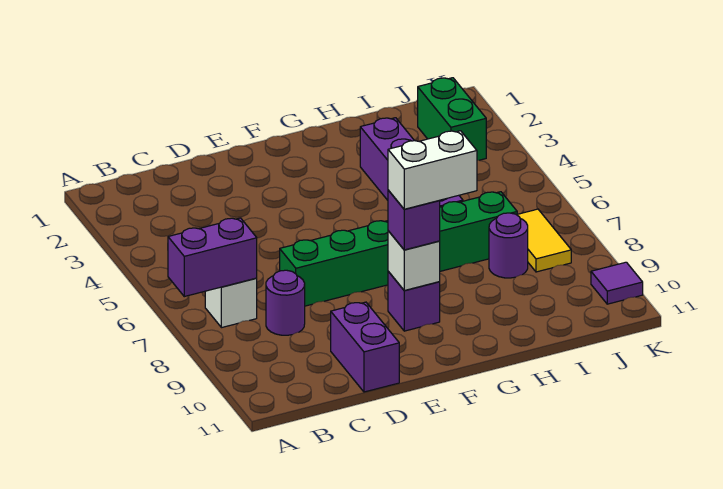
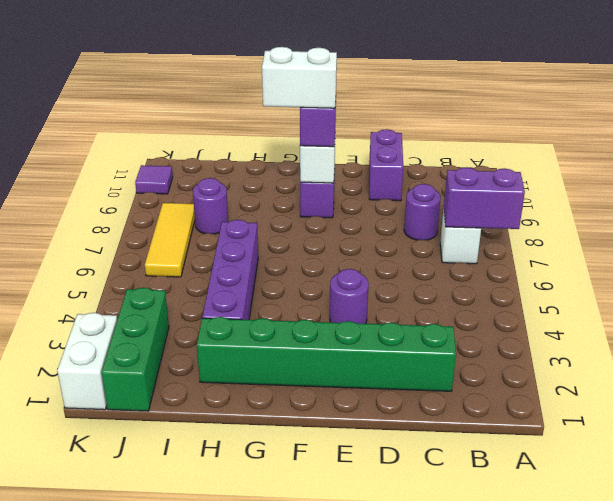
green brick D7:I7 level 1 -> green brick C2:H2 level 1
none -> purple round brick E4 level 1
green brick J2:J3 level 1 -> green brick J1:J3 level 1
yellow tile J7:J8 level 1 -> yellow tile J6:J8 level 1
none -> white brick K1:K2 level 1

